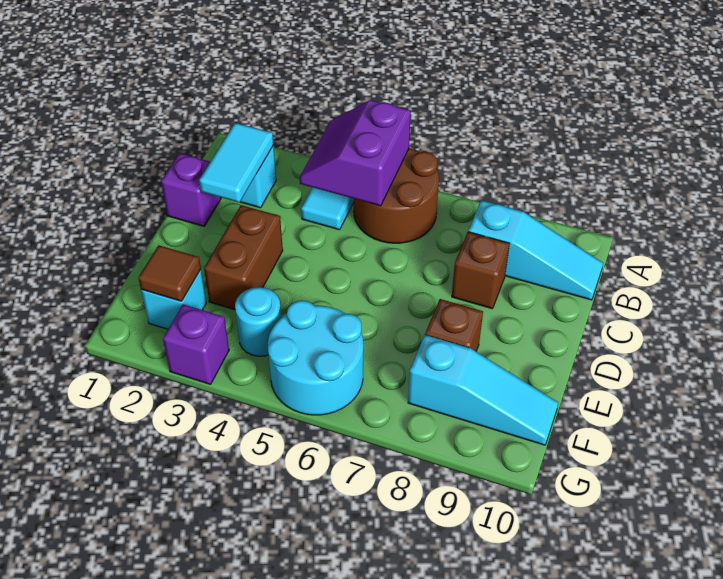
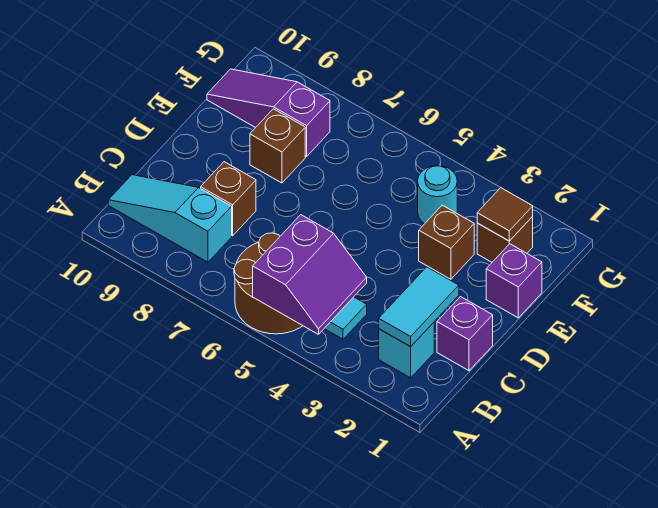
brown brick D3:E3 level 1 -> brown brick E3 level 1
cyan brick F2 level 1 -> brown brick F2 level 1
cyan round brick F5:G6 level 1 -> none
cyan slope F8:F10 level 1 top 8 -> purple slope F8:F10 level 1 top 8
purple brick G3 level 1 -> purple brick E1 level 1

